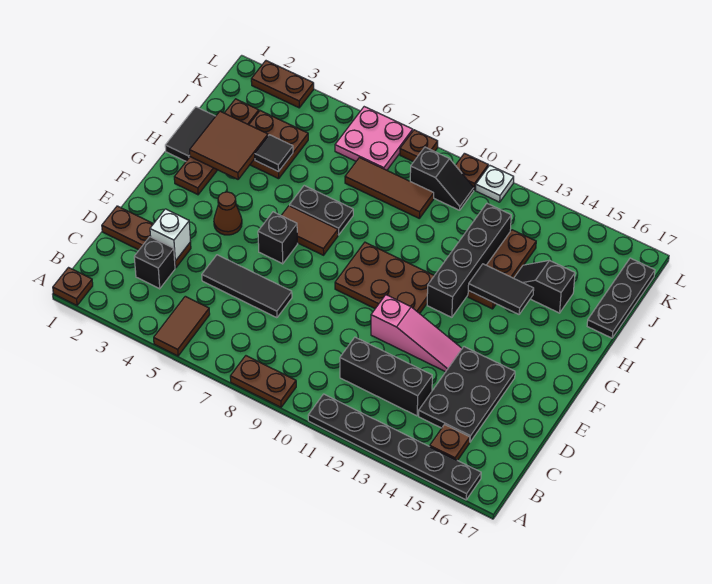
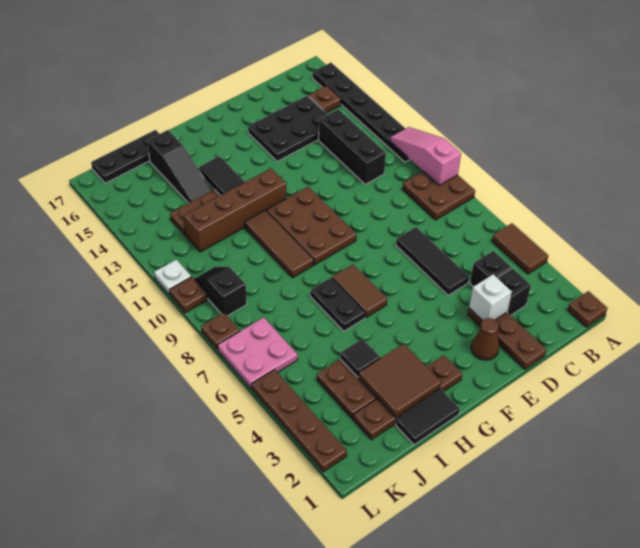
brown tile A5:B5 level 1 -> brown tile A4:A5 level 1
brown plate A8:A9 level 1 -> brown plate A8:B9 level 1
pink slope E11:E13 level 1 top 11 -> pink slope A9:A11 level 2 top 9
brown cone F4 level 1 -> brown cone E2 level 1
black brick F6 level 1 -> black brick C4 level 1
black brick G12:J12 level 1 -> brown brick G12:J12 level 1
black slope I14:I15 level 1 top 15 -> black slope I14:I16 level 1 top 16
brown tile J7:J9 level 1 -> brown tile H9:H11 level 1
brown plate L2:L3 level 1 -> brown plate L2:L5 level 1

